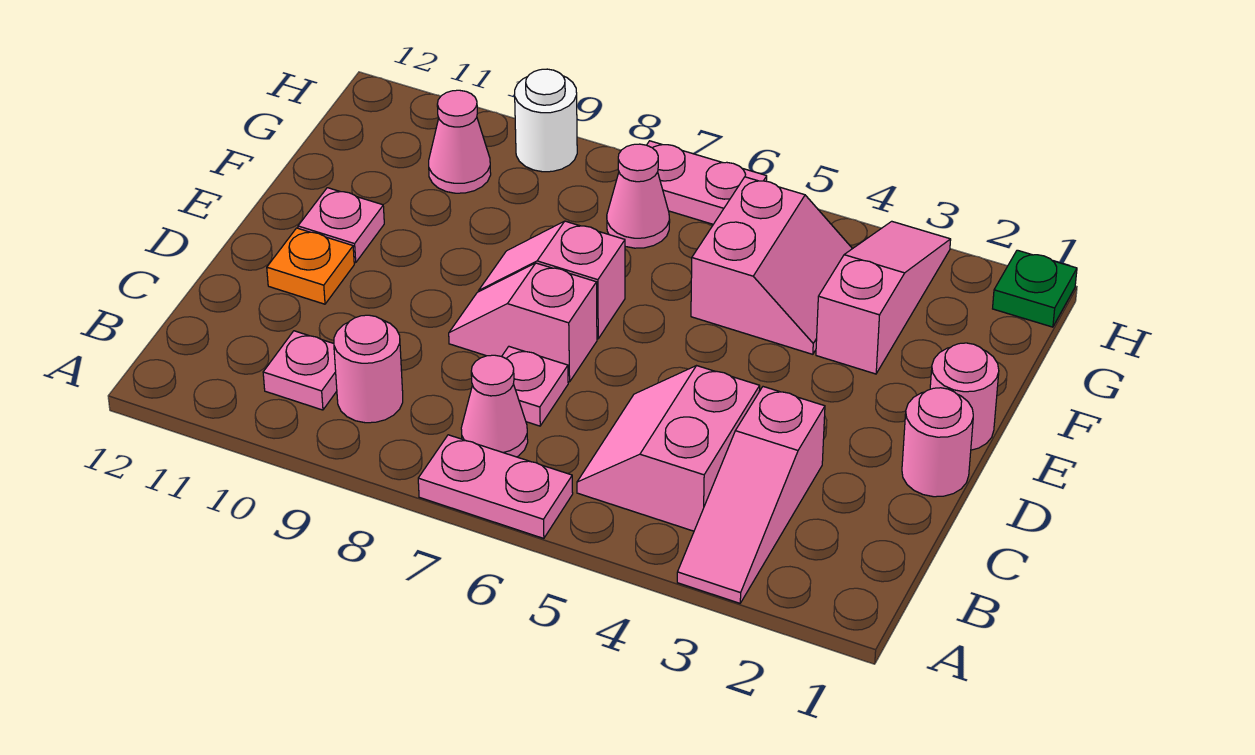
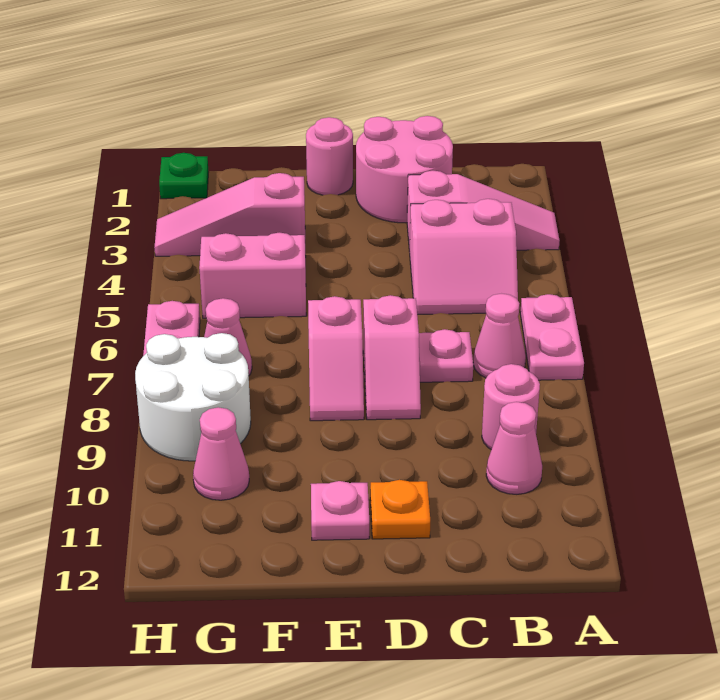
pink plate B10 level 1 -> pink cone B10 level 1
pink round brick D1 level 1 -> pink round brick C1:D2 level 1
white round brick H9 level 1 -> white round brick G8:H9 level 1

